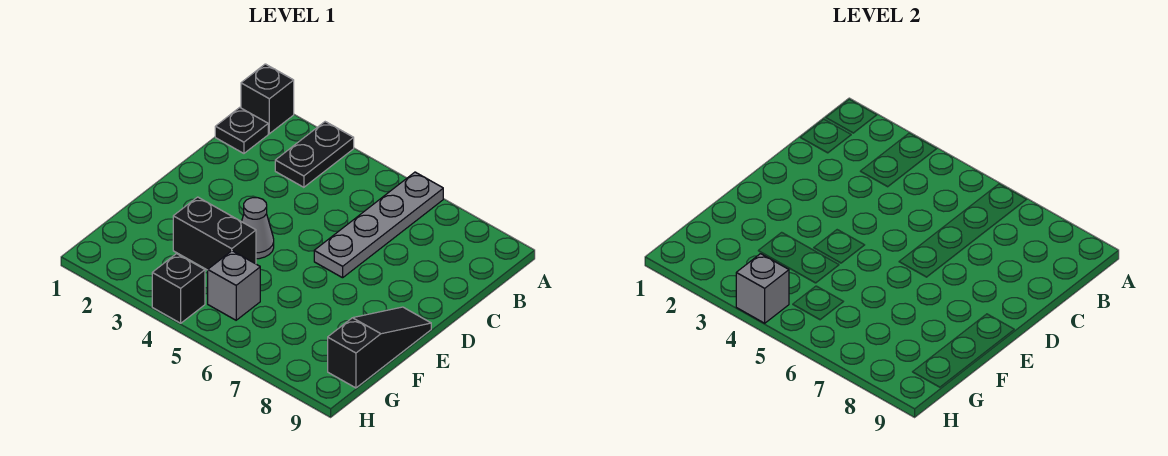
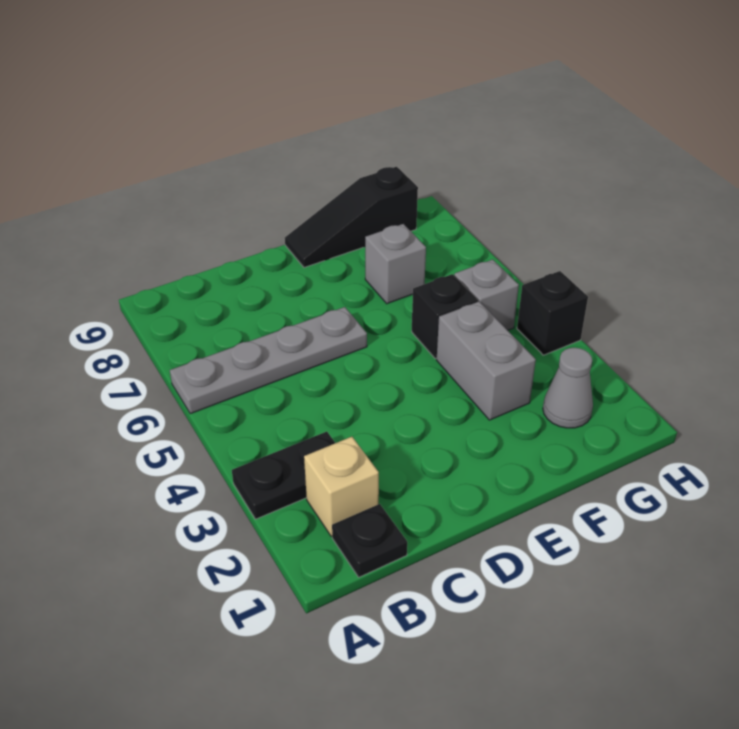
black brick A1 level 1 -> black brick F5 level 1
none -> tan brick B2 level 1
grey cone E4 level 1 -> grey cone G2 level 1
black brick F3:F4 level 1 -> grey brick F3:F4 level 1
grey brick H4 level 2 -> grey brick F7 level 1

